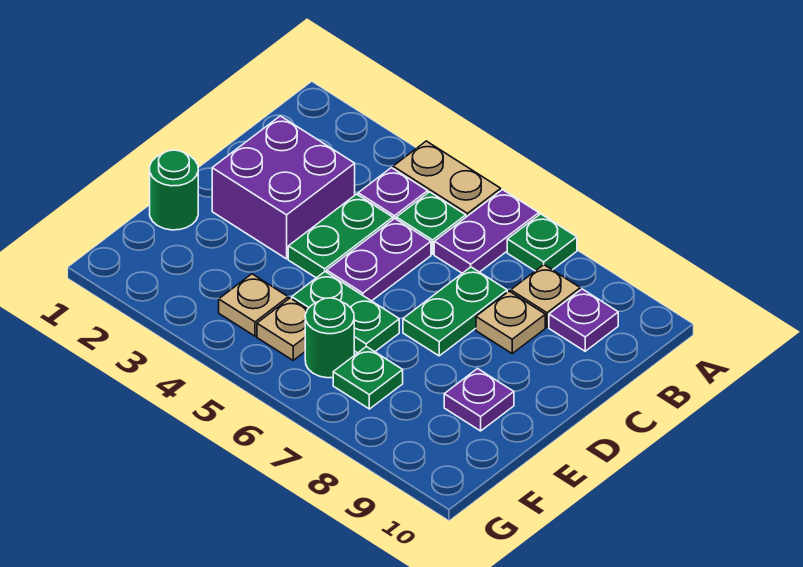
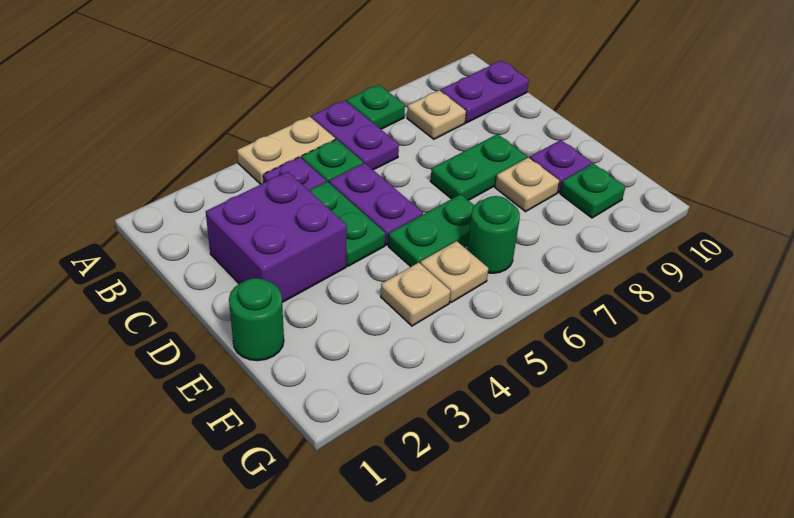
purple plate B9 level 1 -> purple plate B9:B10 level 1
green plate C7:D7 level 1 -> green plate D7:D8 level 1
tan plate C8 level 1 -> tan plate E8 level 1
green plate F7 level 1 -> green plate F9 level 1

